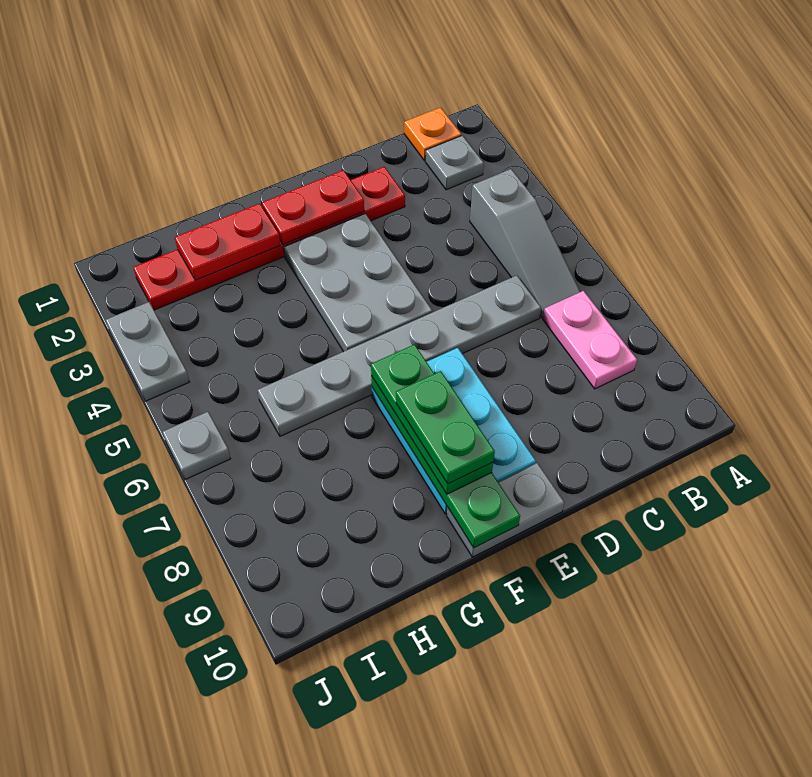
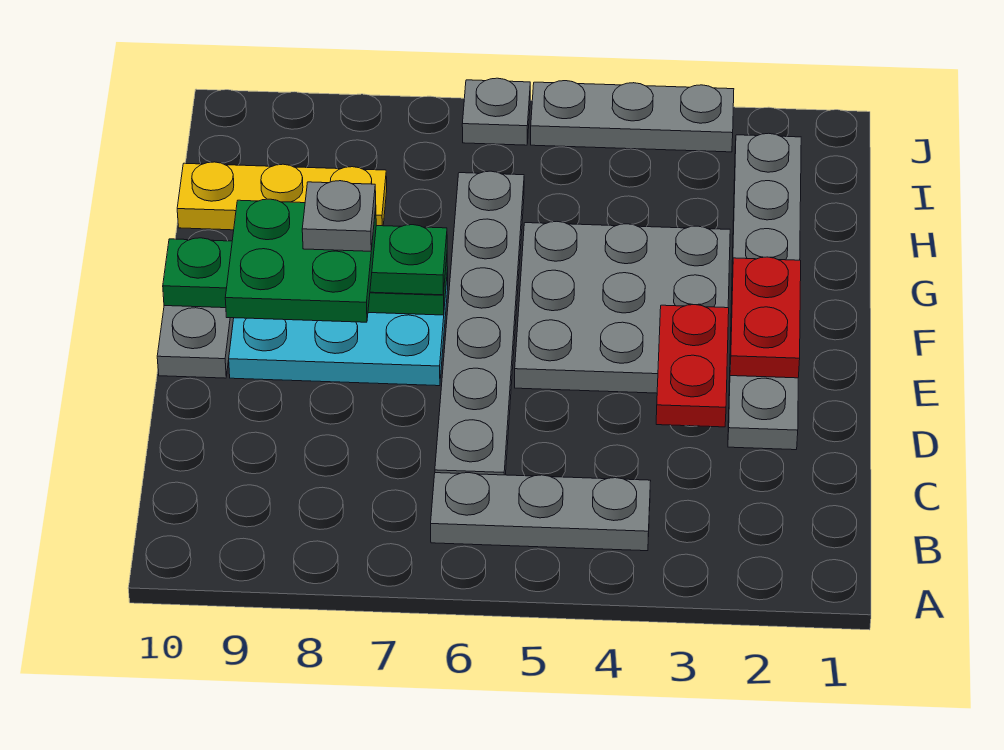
orange plate B1 level 1 -> none
grey plate B2 level 1 -> grey plate F8 level 5
grey slope B4:B6 level 1 top 4 -> grey plate B4:B6 level 1
pink plate B7:B8 level 1 -> none
red plate D2:I2 level 1 -> grey plate D2:I2 level 1
grey plate E3:F5 level 1 -> grey plate E3:G5 level 1
green plate F8:F9 level 4 -> green plate E8:F9 level 4
red plate G2:H2 level 2 -> red plate D3:E3 level 2
none -> yellow plate H8:H10 level 1
grey plate J3:J4 level 1 -> grey plate J3:J5 level 1

